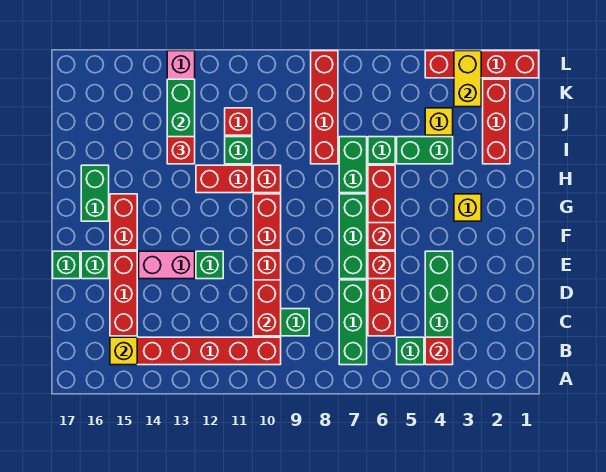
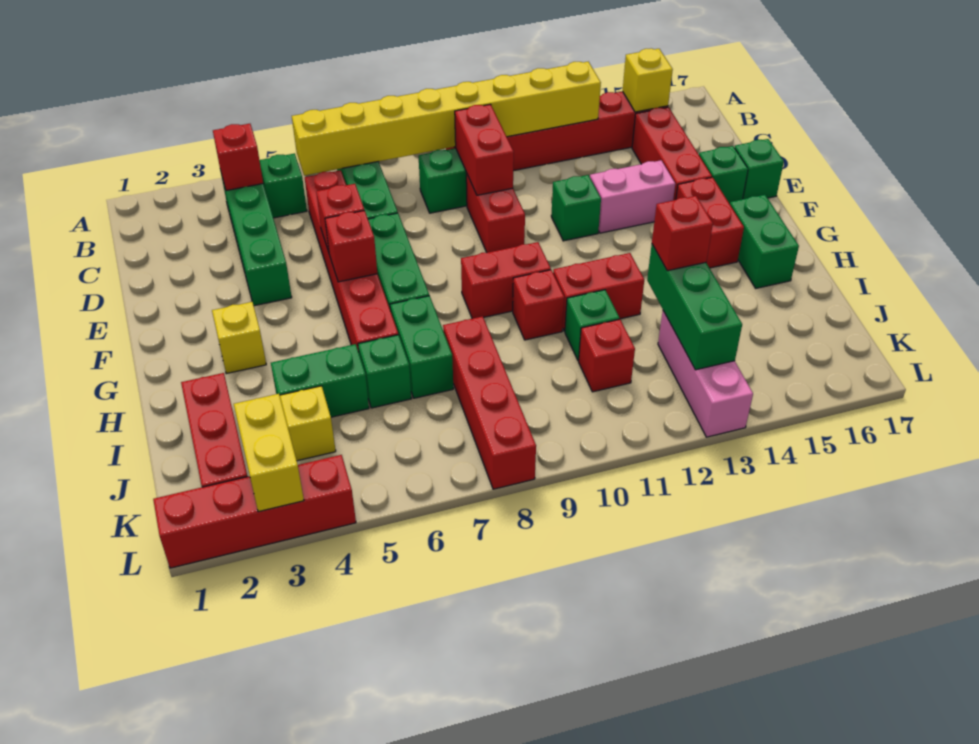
none -> yellow brick B6:B13 level 2
red brick F10:G10 level 1 -> red brick G9:G10 level 1

